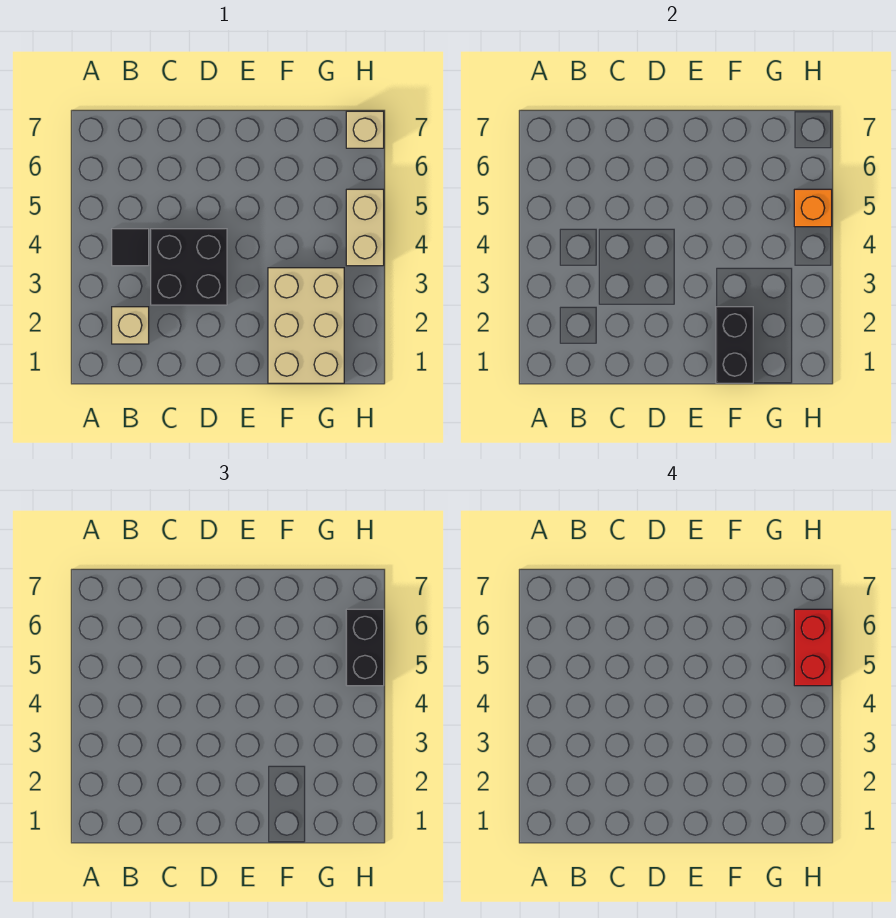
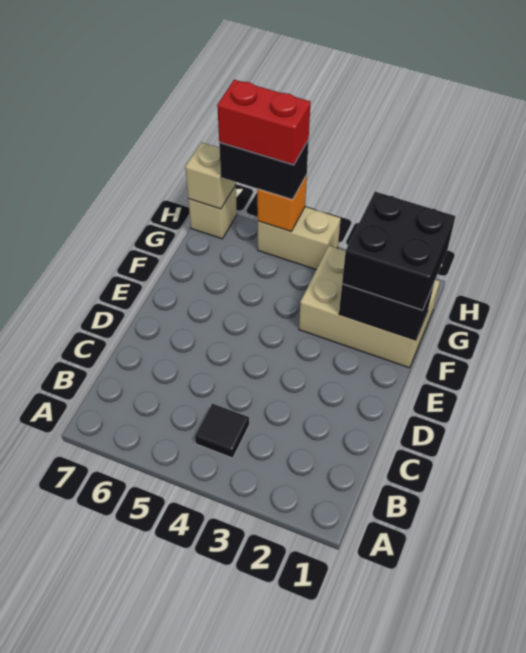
tan brick B2 level 1 -> tan brick H7 level 2
black brick C3:D4 level 1 -> black brick F1:G2 level 3

